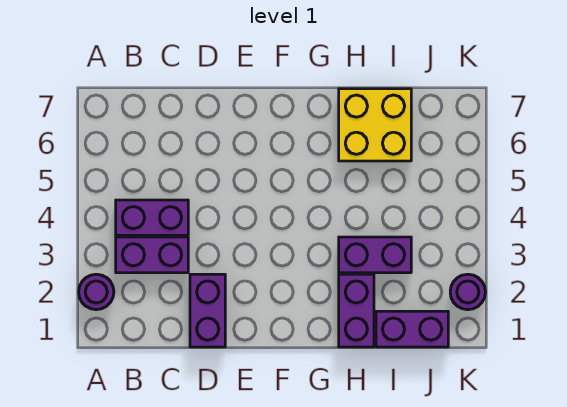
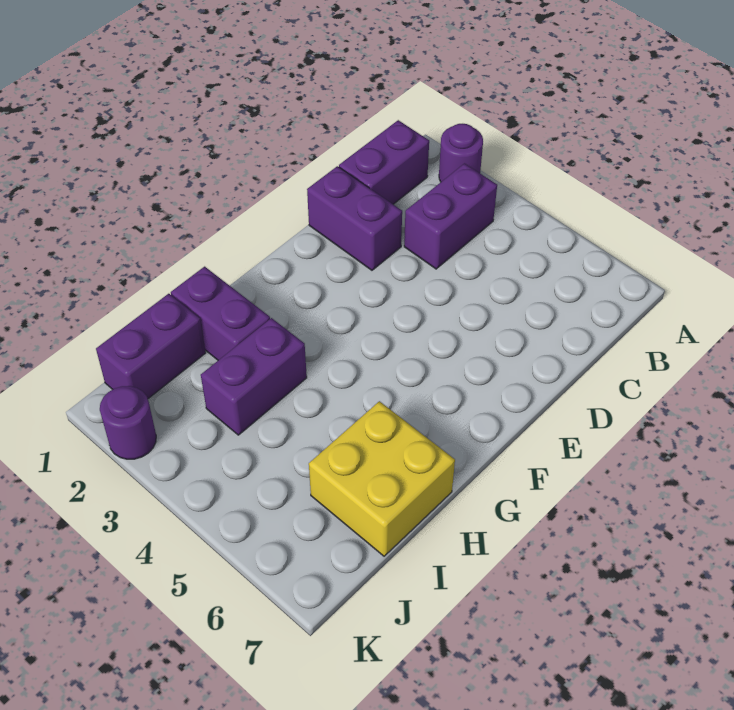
purple brick B4:C4 level 1 -> purple brick B1:C1 level 1

